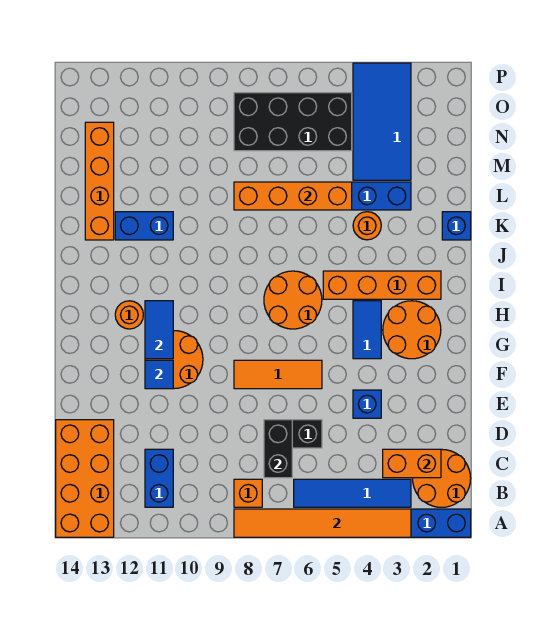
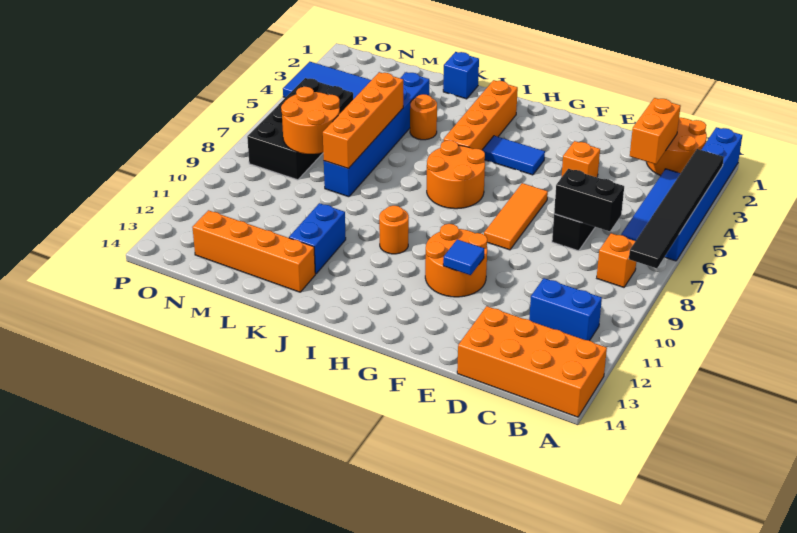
orange tile A3:A8 level 2 -> black tile A3:A8 level 2
blue brick E4 level 1 -> orange brick E4 level 1
orange round brick G2:H3 level 1 -> orange round brick M7:N8 level 2
blue tile G11:H11 level 2 -> none
orange round brick H12 level 1 -> orange round brick I10 level 1

